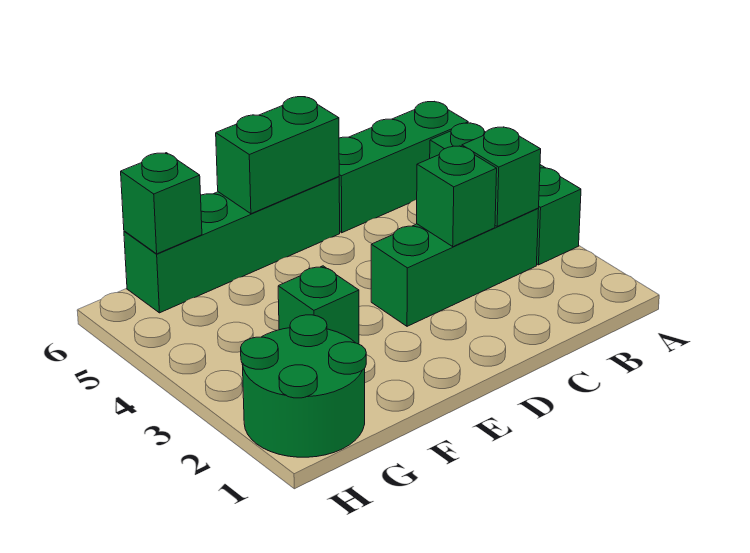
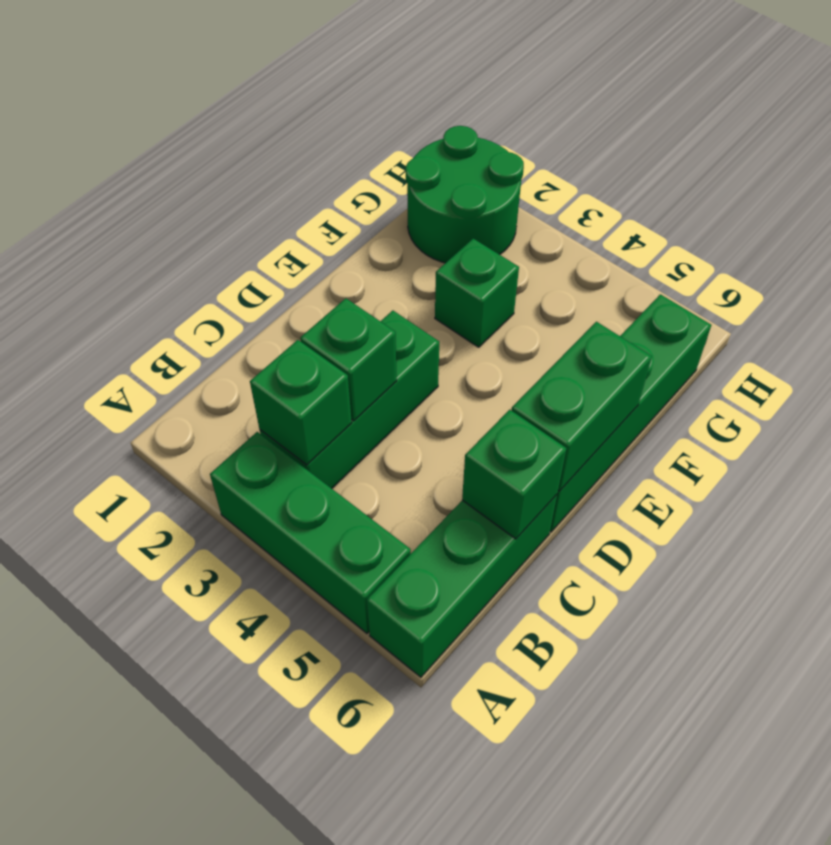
green brick G6 level 2 -> green brick C6 level 2

